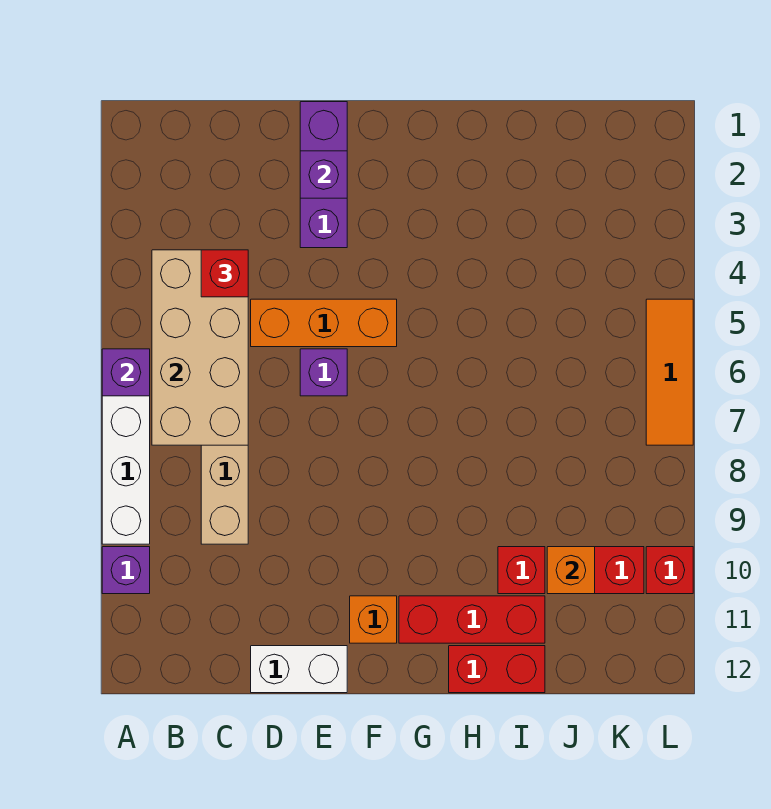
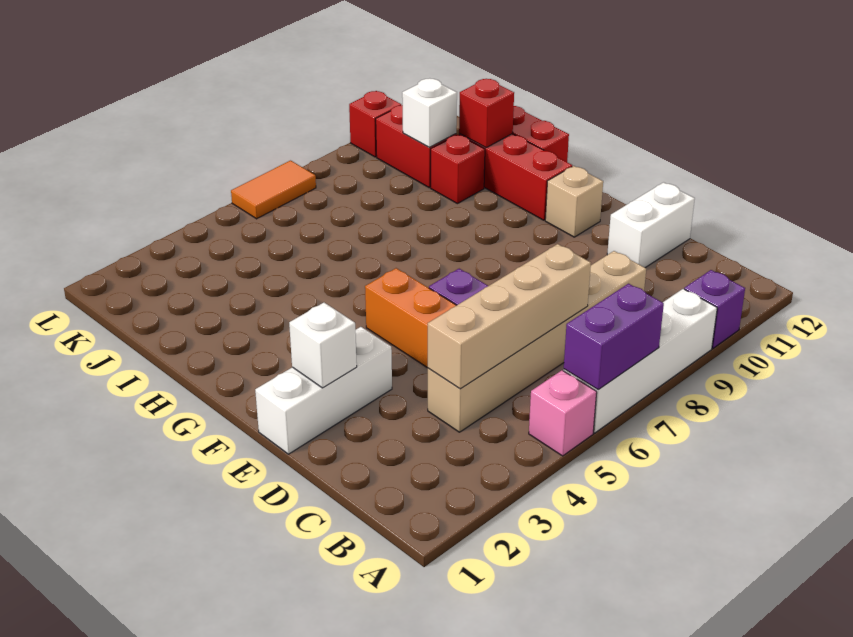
none -> pink brick A5 level 1
purple brick A6 level 2 -> purple brick A6:A7 level 2
tan brick B4:C7 level 2 -> tan brick C4:C7 level 2
red brick C4 level 3 -> red brick I11 level 2
white brick D12:E12 level 1 -> white brick D11:D12 level 1
purple brick E1:E3 level 1 -> white brick E1:E3 level 1
purple brick E2 level 2 -> white brick E2 level 2
orange brick F11 level 1 -> tan brick F11 level 1
orange brick J10 level 2 -> white brick J10 level 2
orange tile L5:L7 level 1 -> orange tile L6:L7 level 1

